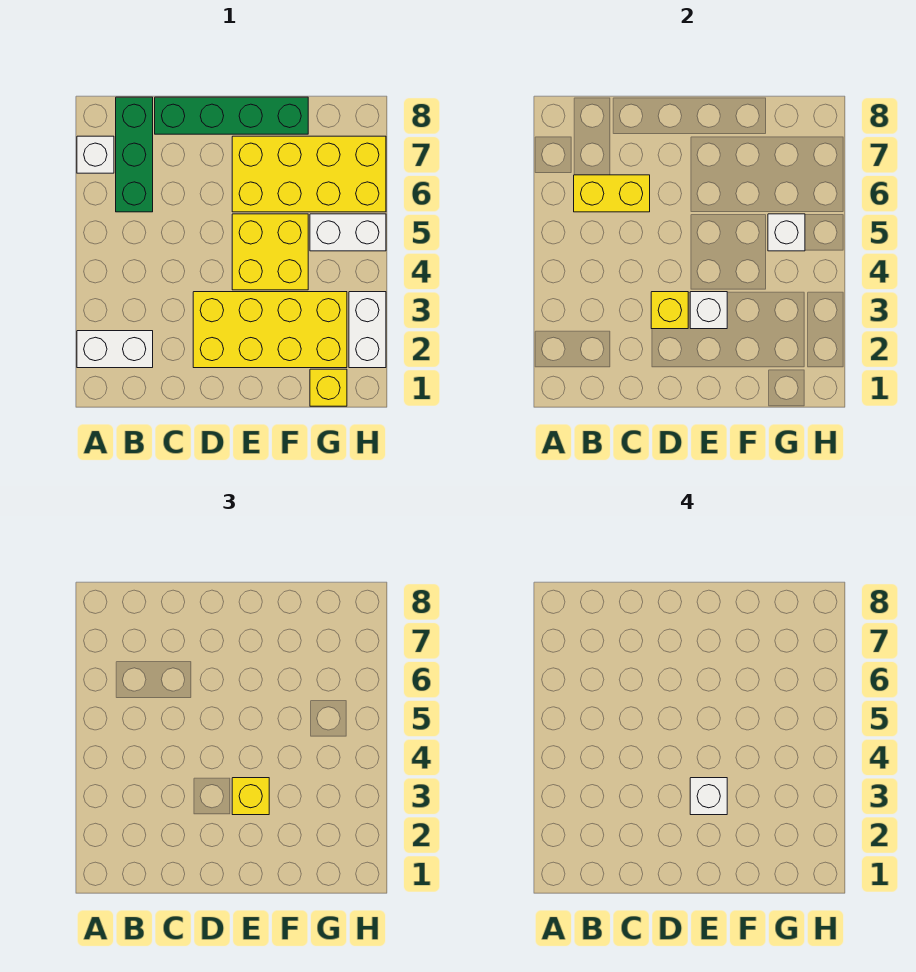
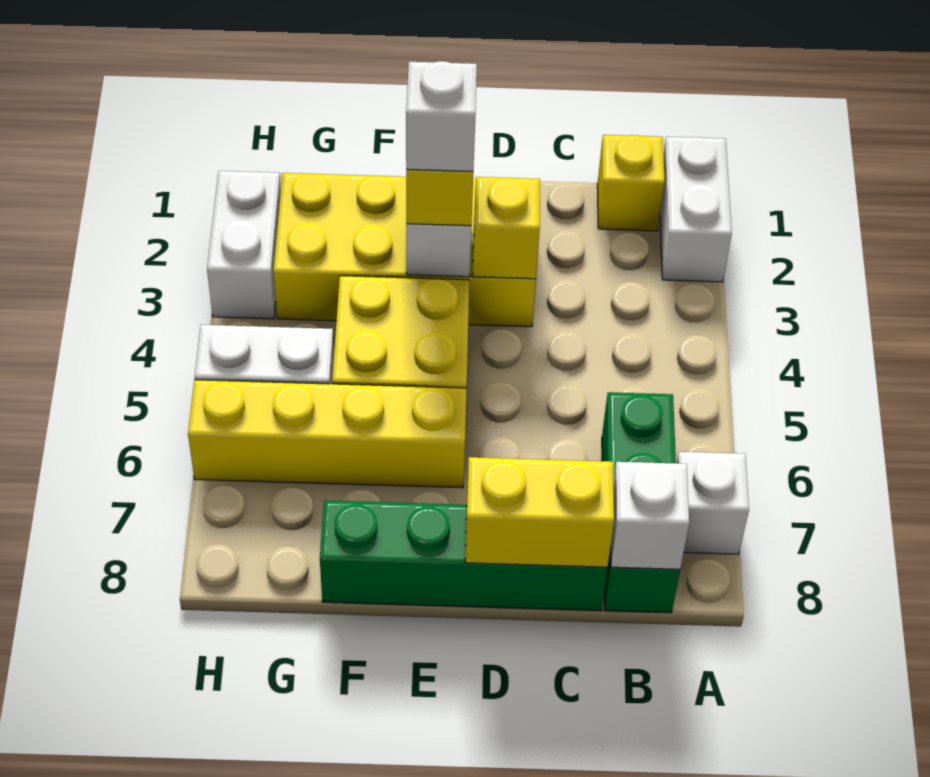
white brick A2:B2 level 1 -> white brick A1:A2 level 1
yellow brick B6:C6 level 2 -> yellow brick C8:D8 level 2
yellow brick E6:H7 level 1 -> yellow brick E6:H6 level 1
yellow brick G1 level 1 -> yellow brick B1 level 1
white brick G5 level 2 -> white brick B8 level 2

